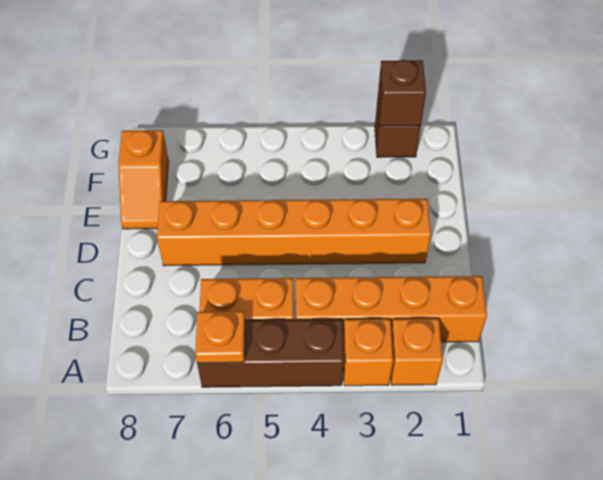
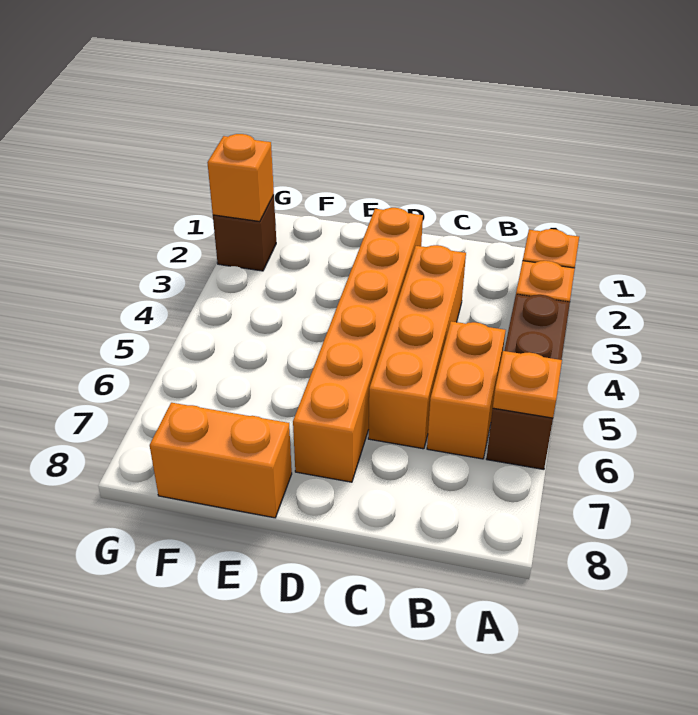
orange brick B1:B4 level 1 -> orange brick C3:C6 level 1
orange slope E8:F8 level 1 top F -> orange brick E8:F8 level 1
brown brick G2 level 2 -> orange brick G2 level 2

